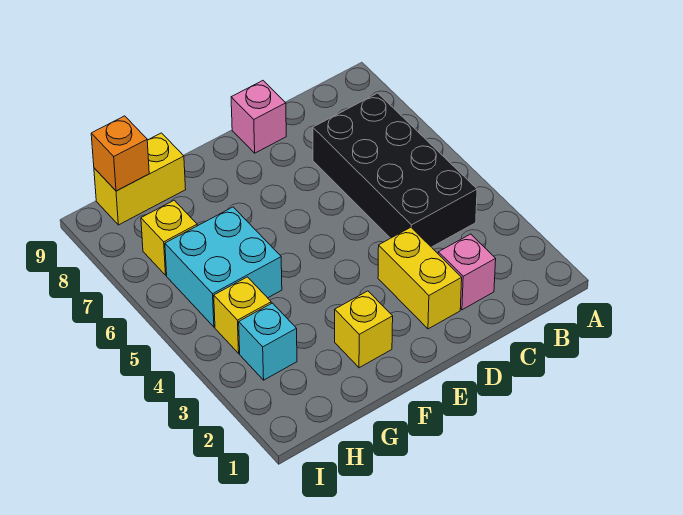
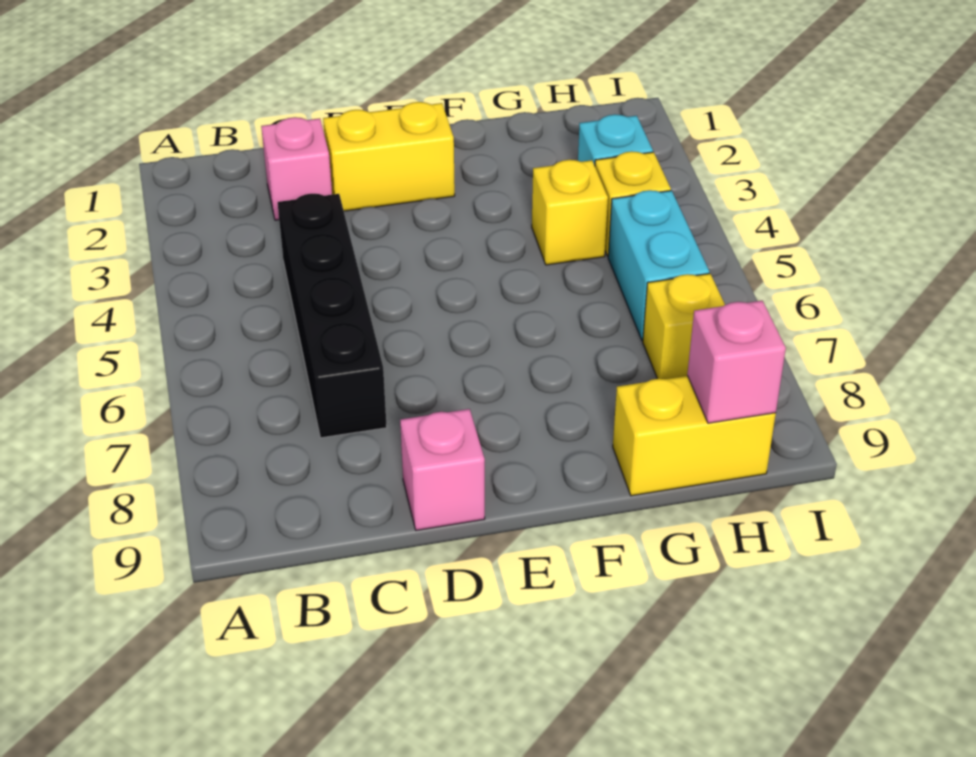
black brick B4:C7 level 1 -> black brick C4:C7 level 1
yellow brick D2:D3 level 1 -> yellow brick D2:E2 level 1
yellow brick F2 level 1 -> yellow brick G4 level 1
cyan brick G5:H6 level 1 -> cyan brick H5:H6 level 1
orange brick H9 level 2 -> pink brick H9 level 2

